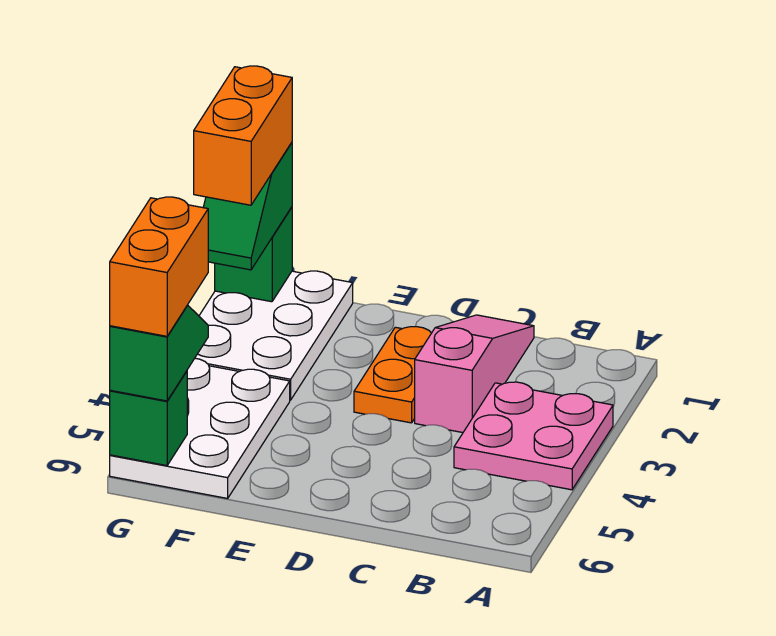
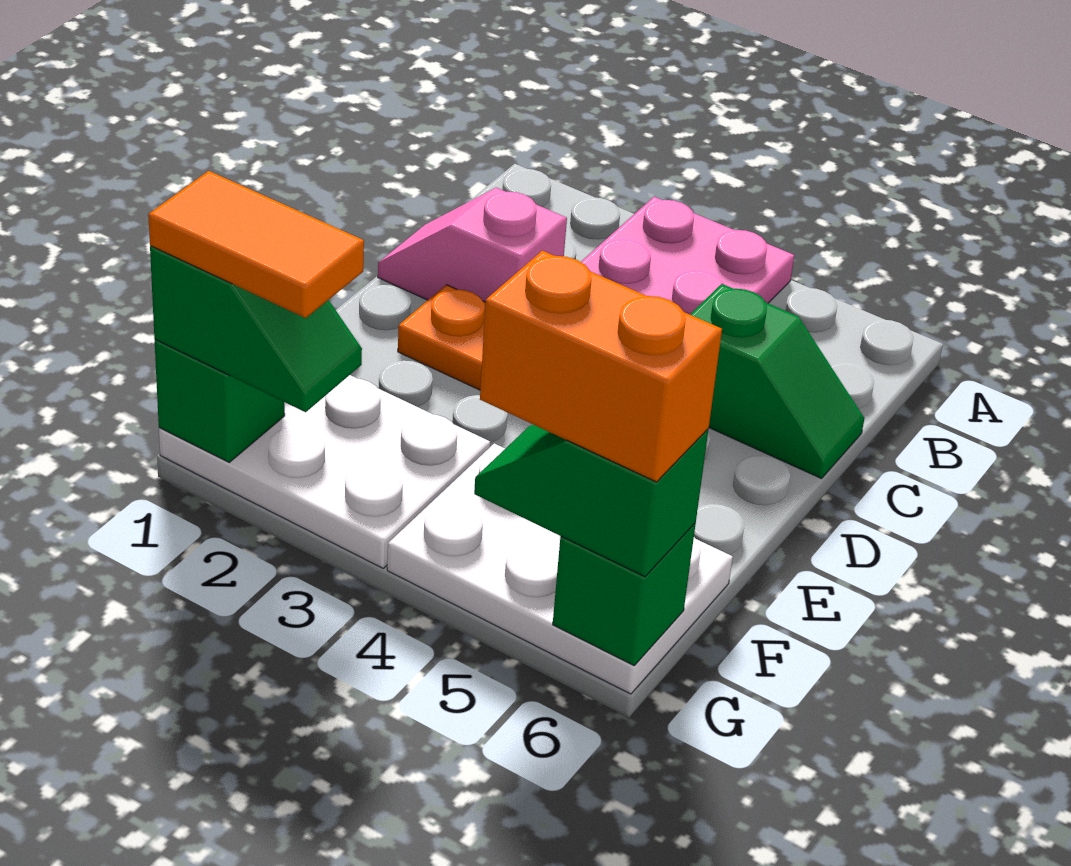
pink slope C1:C3 level 1 top 3 -> pink slope C1:C2 level 1 top 2
none -> green slope C5:C6 level 1 top 5
orange brick G1:G2 level 4 -> orange tile G1:G2 level 4

